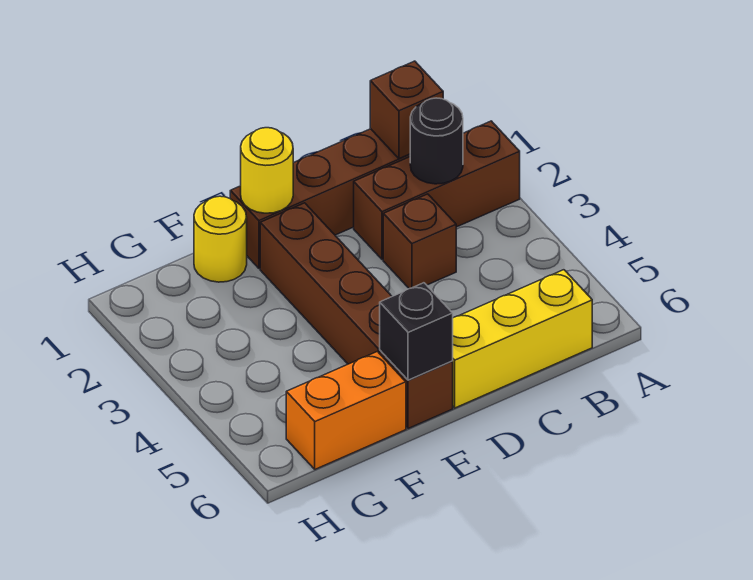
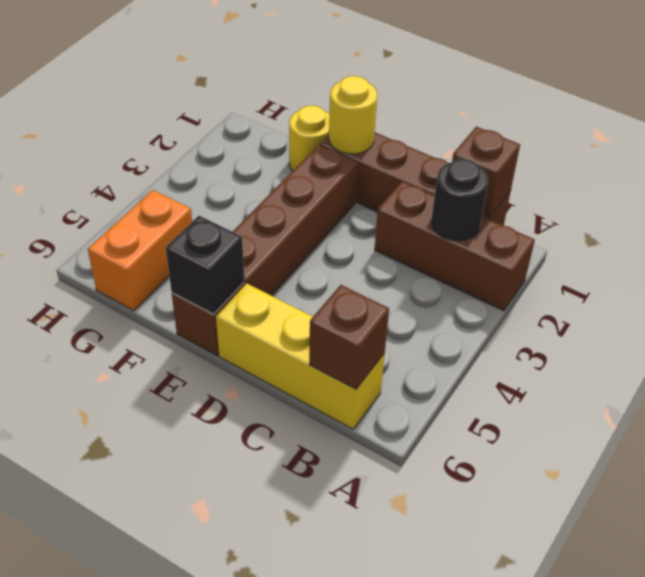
brown brick C3 level 1 -> brown brick B6 level 2
orange brick F6:G6 level 1 -> orange brick G5:G6 level 1

